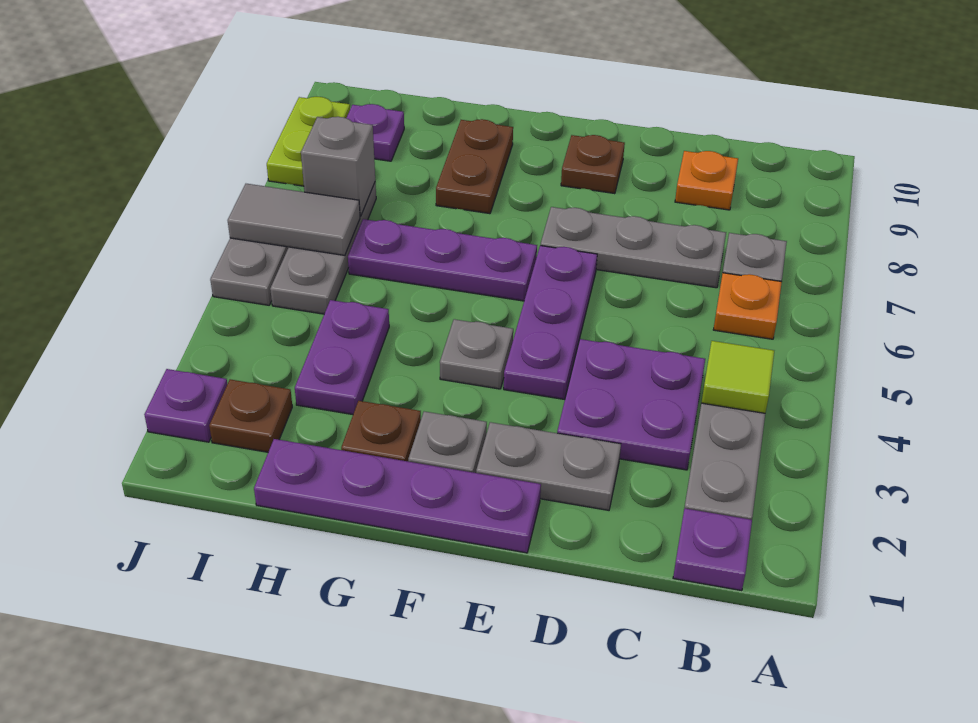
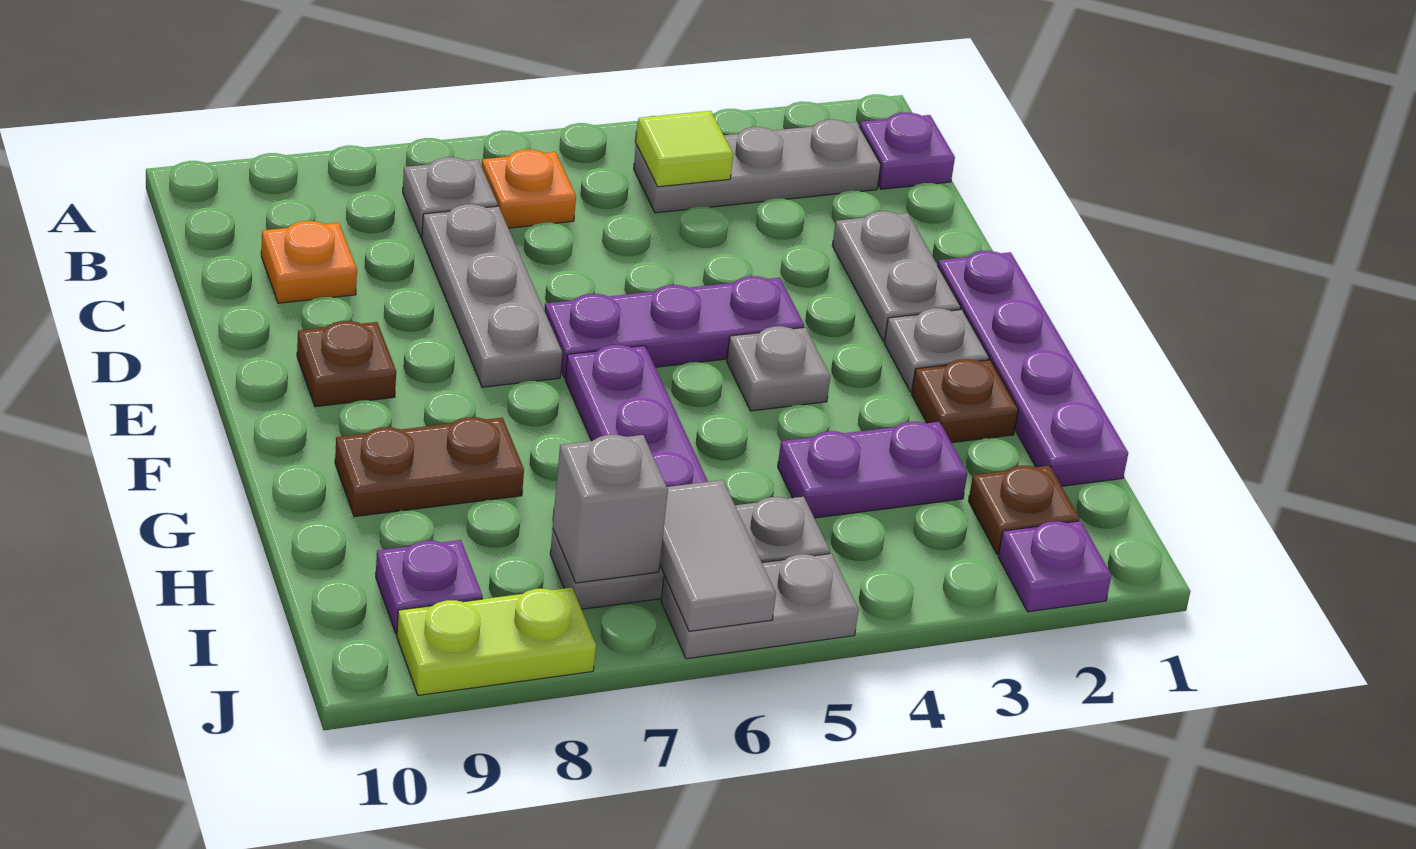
purple plate C3:D4 level 1 -> none

